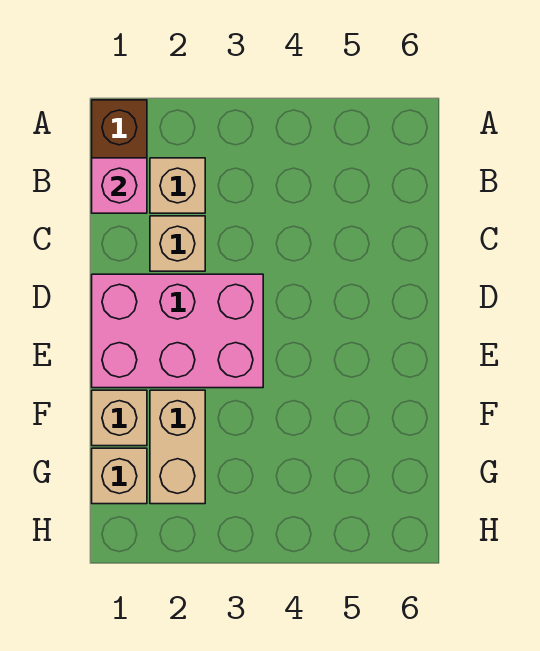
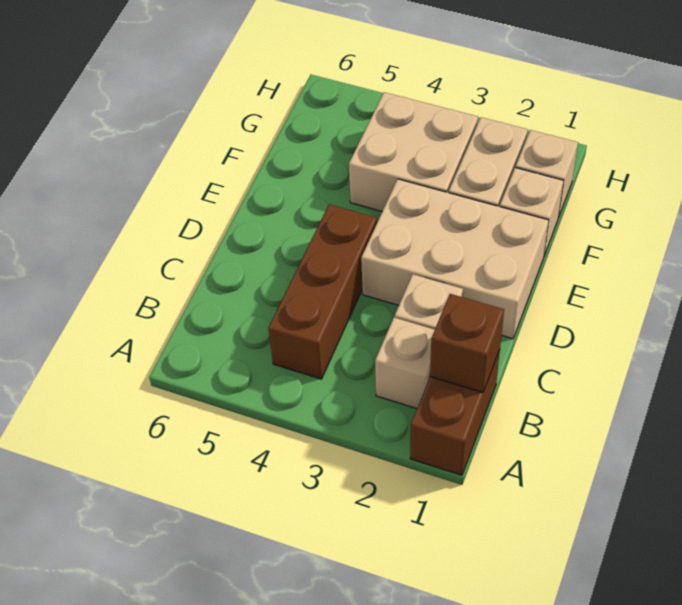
pink brick B1 level 2 -> brown brick B1 level 2
none -> brown brick B4:D4 level 1
pink brick D1:E3 level 1 -> tan brick D1:E3 level 1
none -> tan brick F3:G4 level 1

